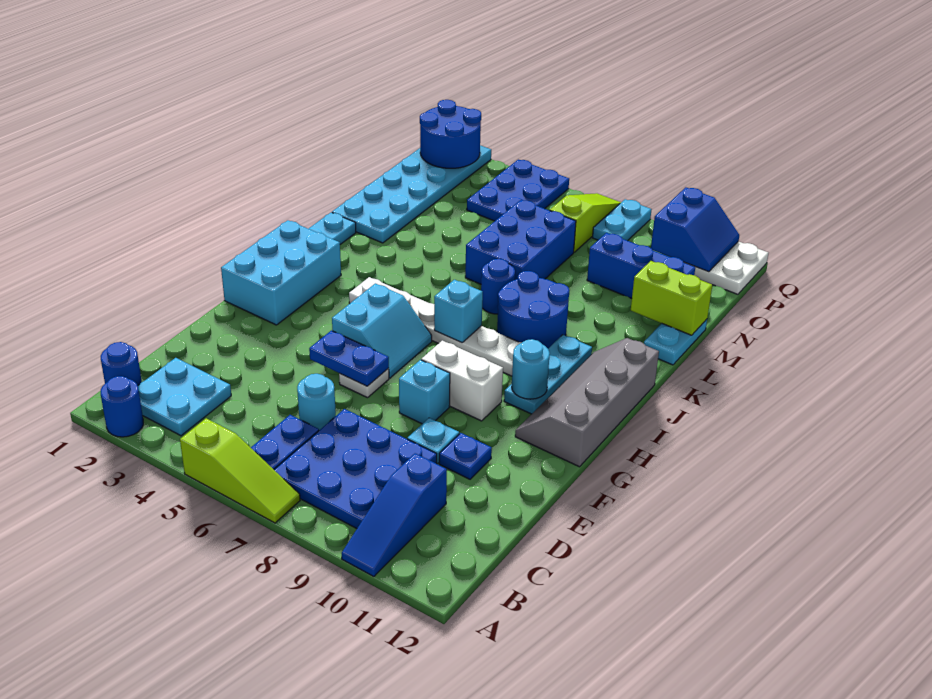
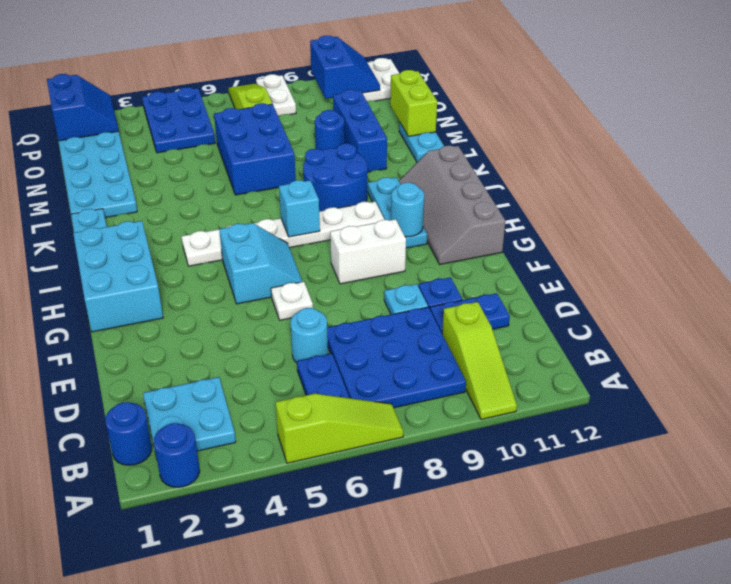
blue slope A10:C10 level 1 top C -> lime slope A10:C10 level 1 top C
blue plate F5:F6 level 2 -> blue plate D10:D11 level 1
cyan brick F8 level 1 -> none
blue round brick K7 level 1 -> blue round brick M9 level 1
lime brick M11:M12 level 2 -> lime brick M12:N12 level 2
blue brick N9:N11 level 1 -> blue brick L10:N10 level 1
blue round brick P1:Q2 level 2 -> blue slope P1:Q2 level 2 top 1
cyan plate P8:Q8 level 1 -> white plate P8:Q8 level 1

